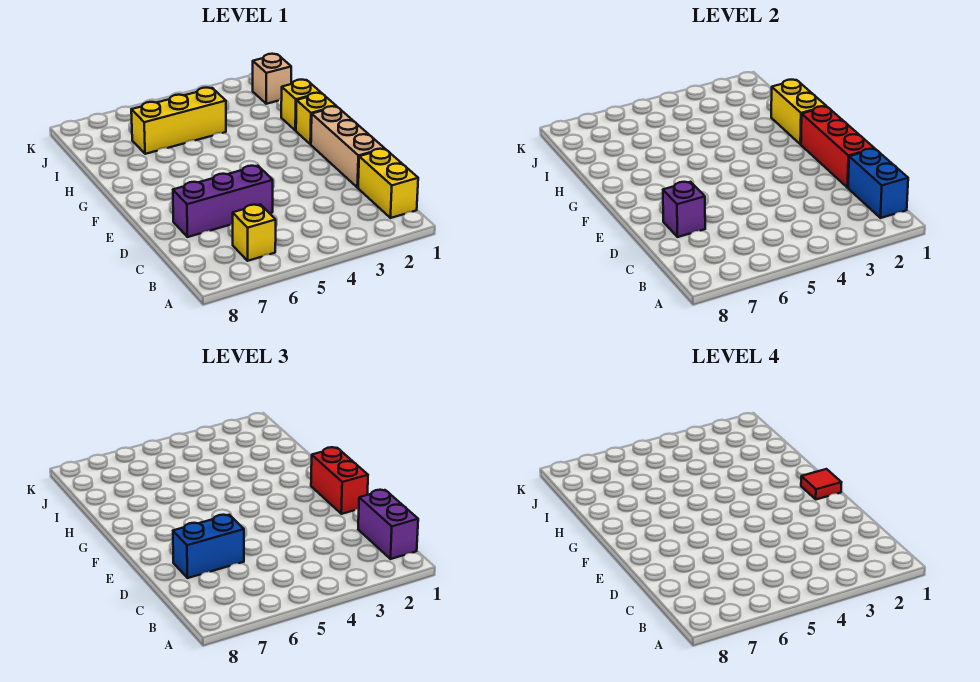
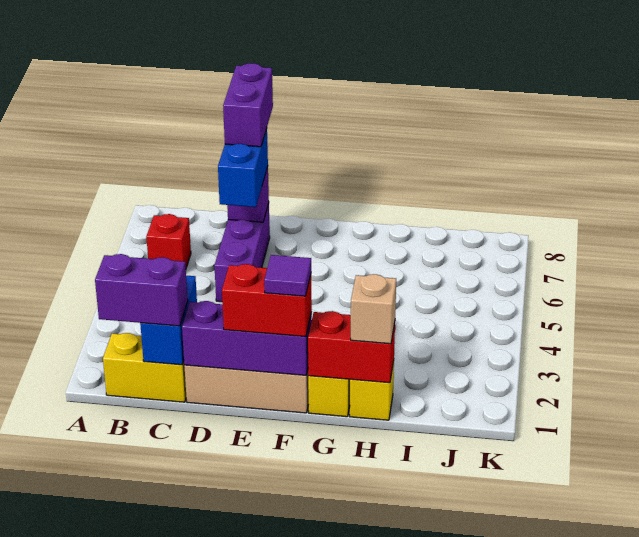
blue brick B1:C1 level 2 -> blue brick C1:C2 level 2
yellow brick B6 level 1 -> red brick B6 level 1
red brick D1:F1 level 2 -> purple brick D1:F1 level 2
none -> purple brick D7:D8 level 4
red tile F1 level 4 -> purple tile F1 level 4
yellow brick G1:H1 level 2 -> red brick G1:H1 level 2
yellow brick I4:I6 level 1 -> none
tan brick J1 level 1 -> tan brick H1 level 3

